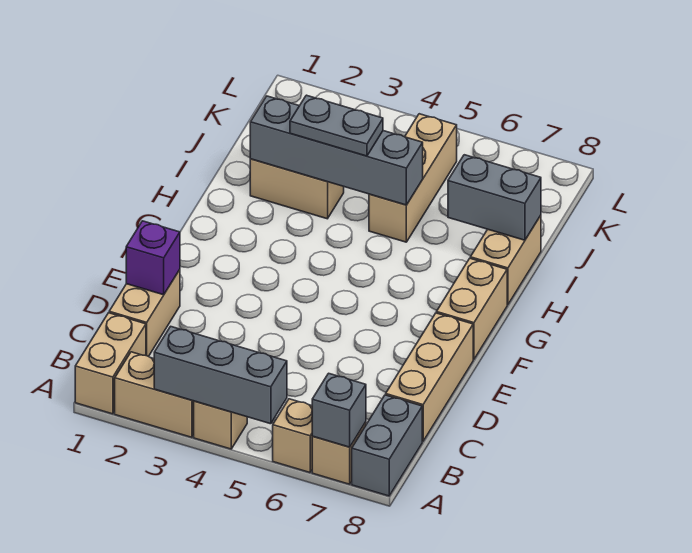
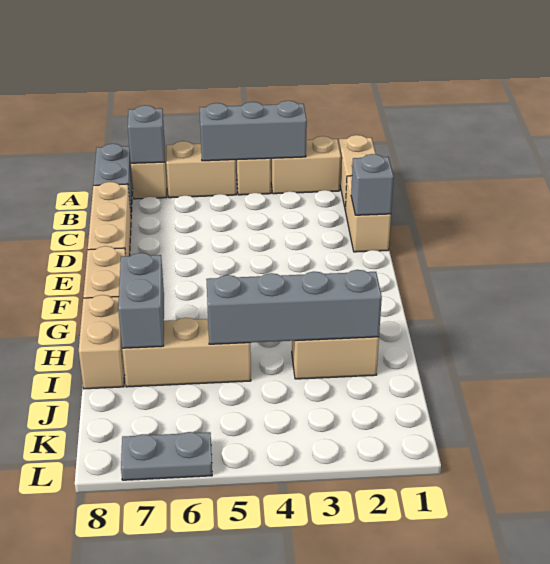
tan brick A6 level 1 -> tan brick A5:A6 level 1
purple brick D1 level 2 -> grey brick D1 level 2
grey plate I3:I4 level 3 -> grey plate L6:L7 level 1
tan brick I5:K5 level 1 -> tan brick I5:I7 level 1
grey brick I7:I8 level 2 -> grey brick H7:I7 level 2

